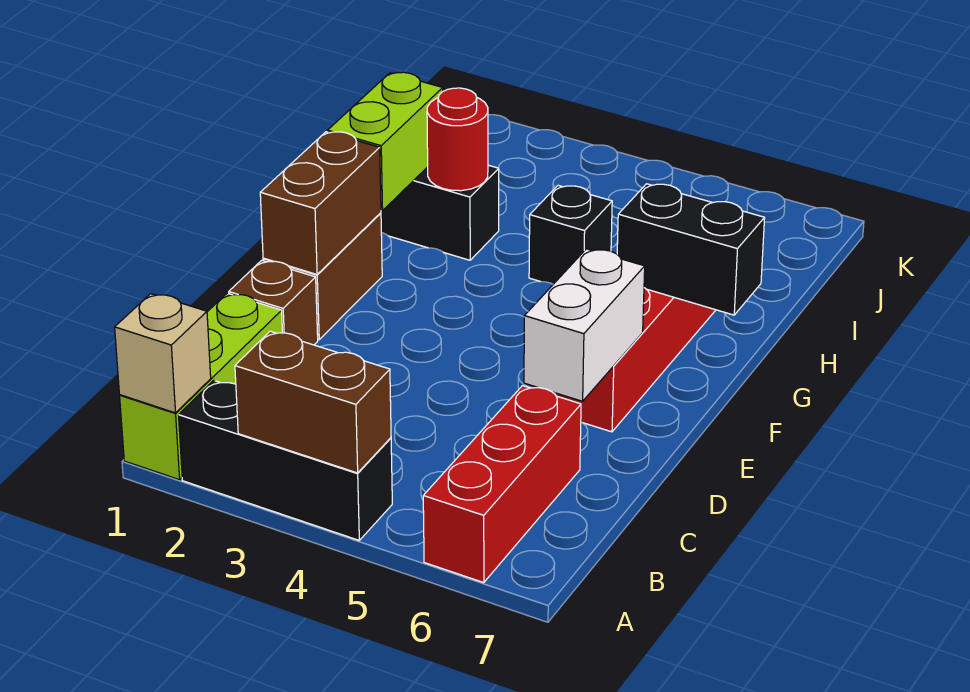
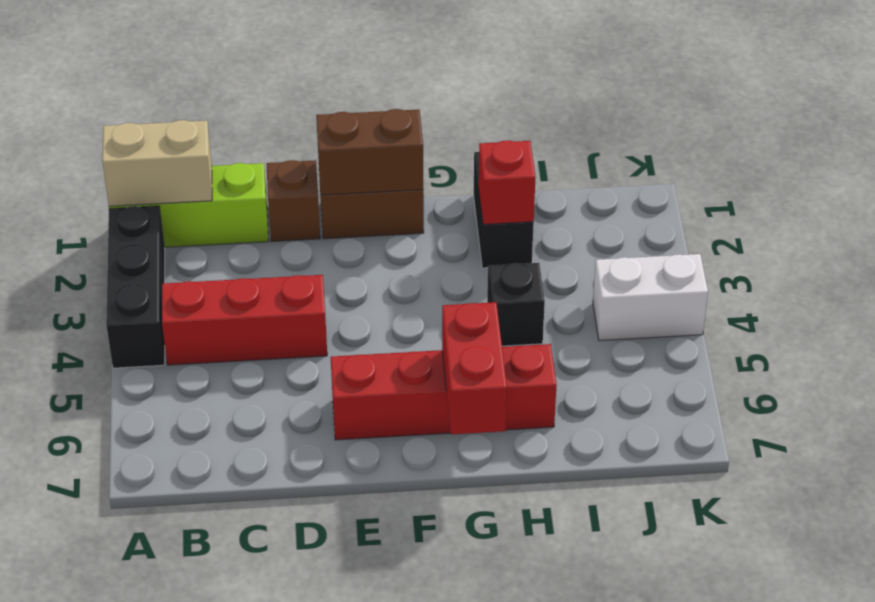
tan brick A1 level 2 -> tan brick A1:B1 level 2
brown brick A3:A4 level 2 -> none
red brick A6:C6 level 1 -> red brick B4:D4 level 1
white brick D6:E6 level 2 -> white brick J4:K4 level 1
lime brick G1:H1 level 2 -> none
black brick G6:G7 level 2 -> red brick G6:G7 level 2
red round brick H2 level 2 -> red brick H2 level 2

